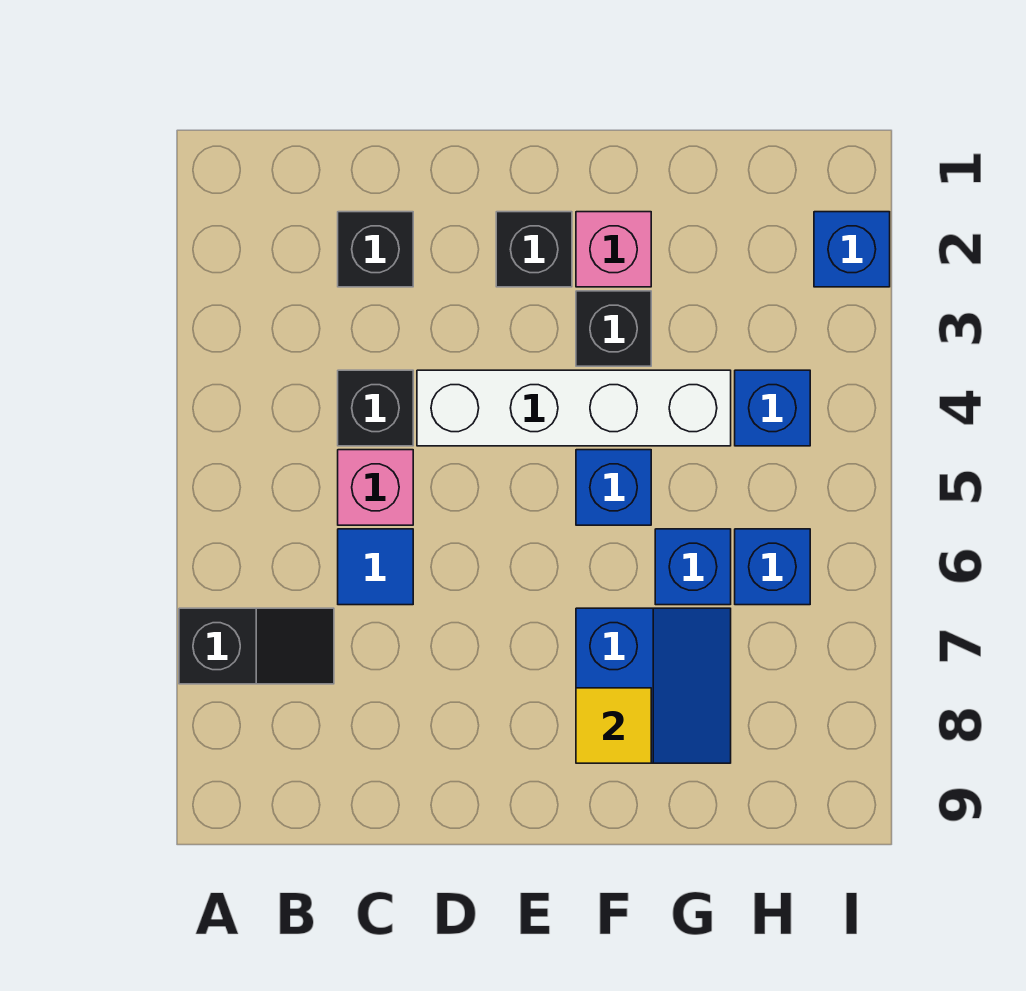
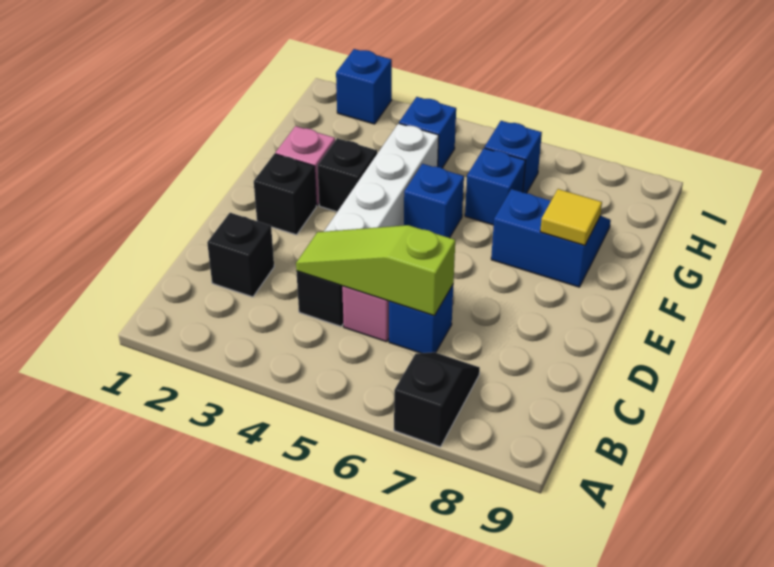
none -> lime slope C4:C6 level 2 top 6
blue tile C6 level 1 -> blue brick C6 level 1

